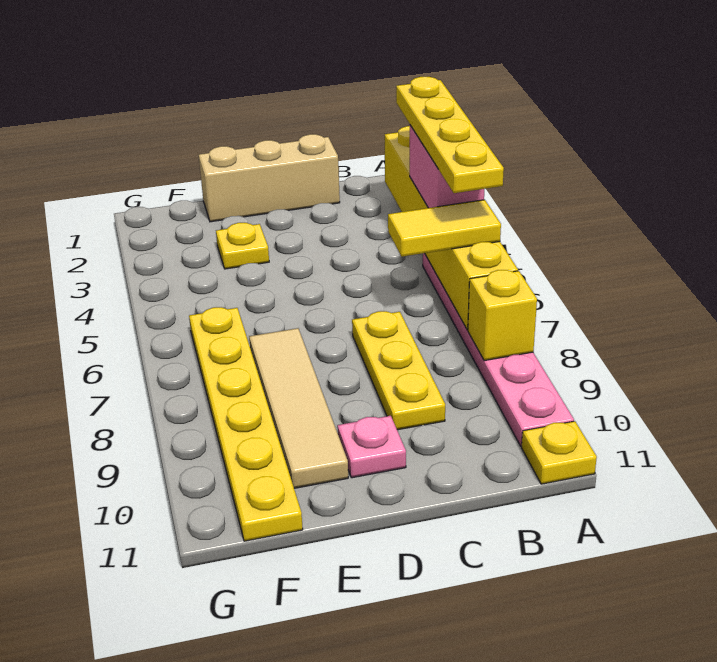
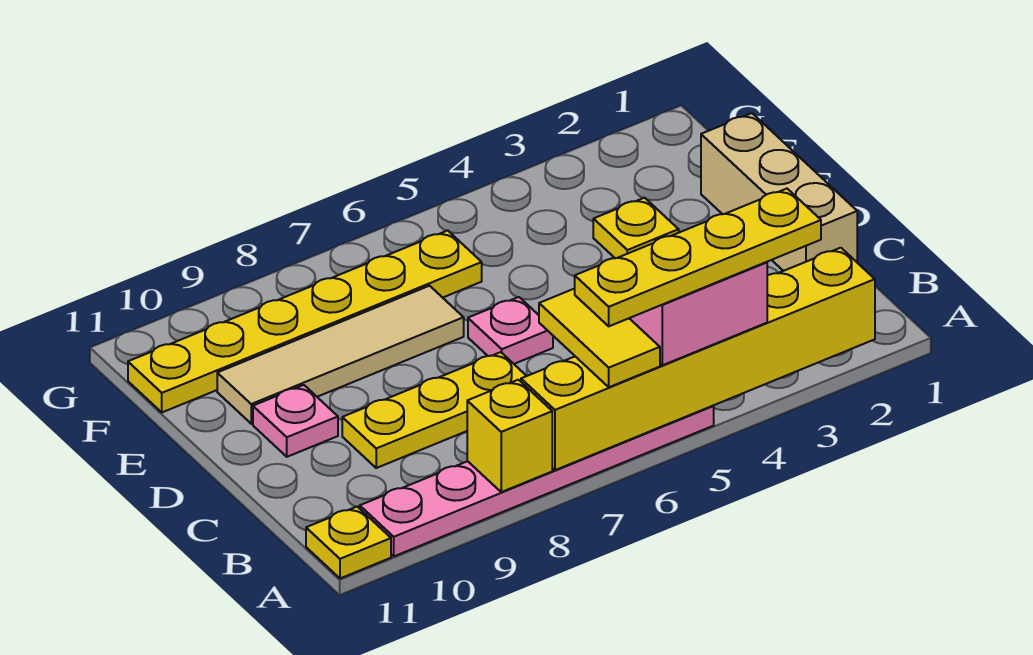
none -> pink plate D6 level 1

